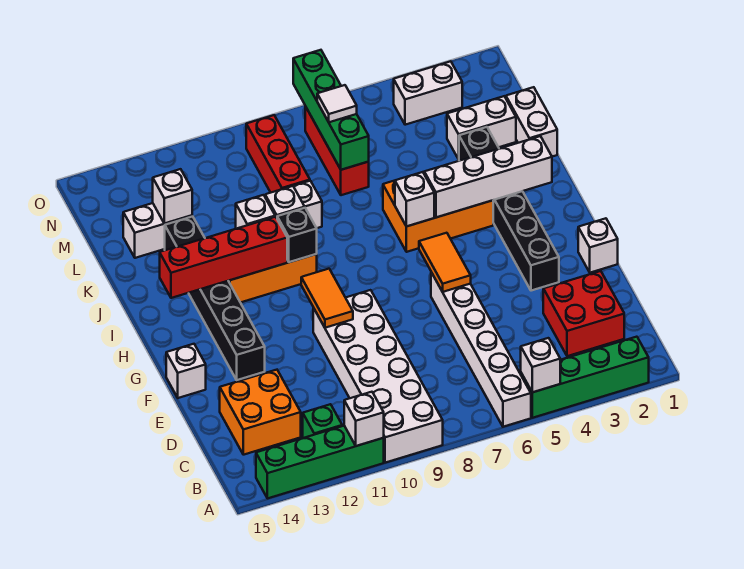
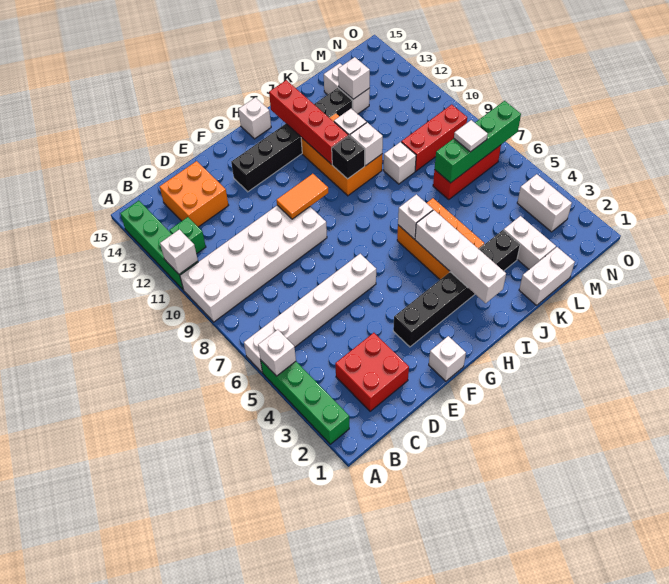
orange tile F6:G6 level 2 -> none
white brick F15 level 1 -> white brick H15 level 1

